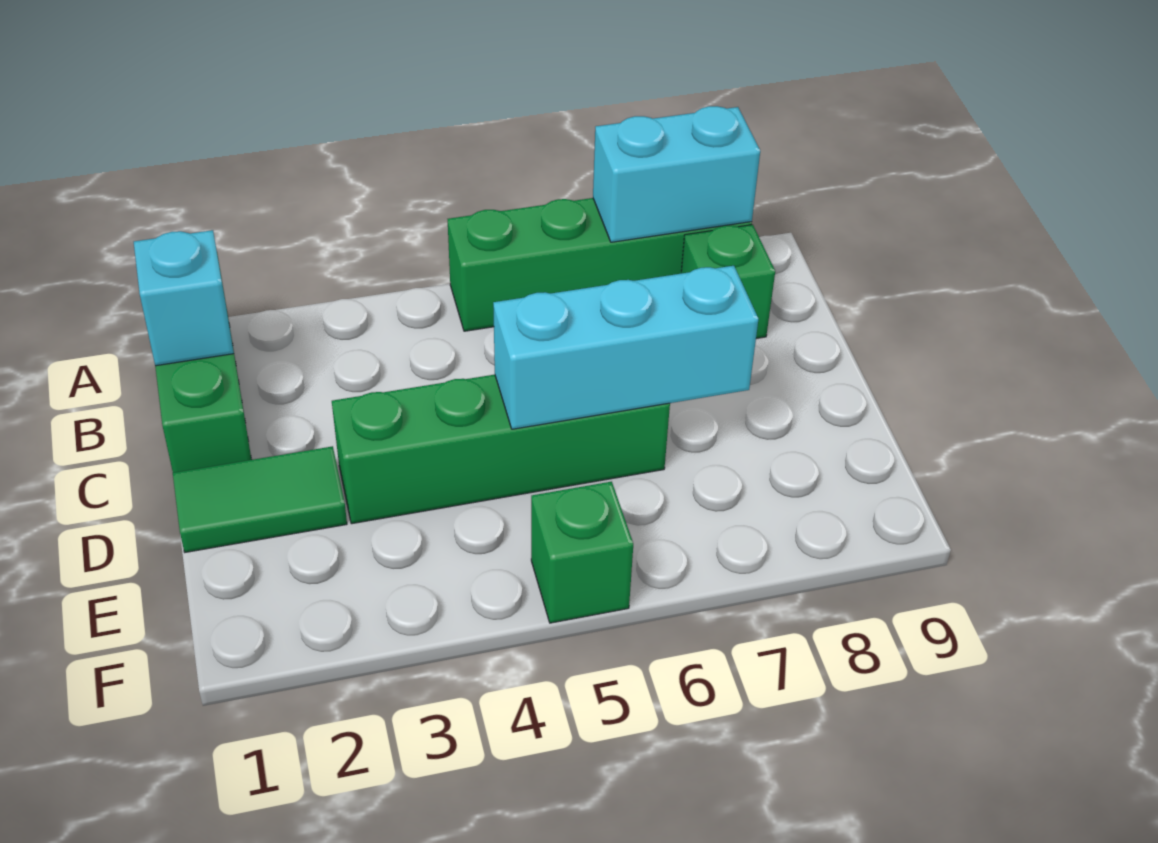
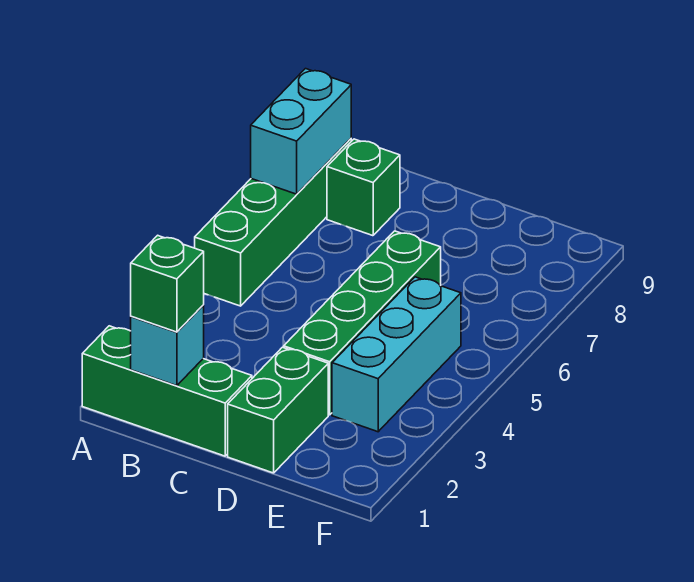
green tile D1:D2 level 1 -> green brick D1:D2 level 1
cyan brick D5:D7 level 2 -> cyan brick E3:E5 level 1
green brick F5 level 1 -> green brick B1 level 3

